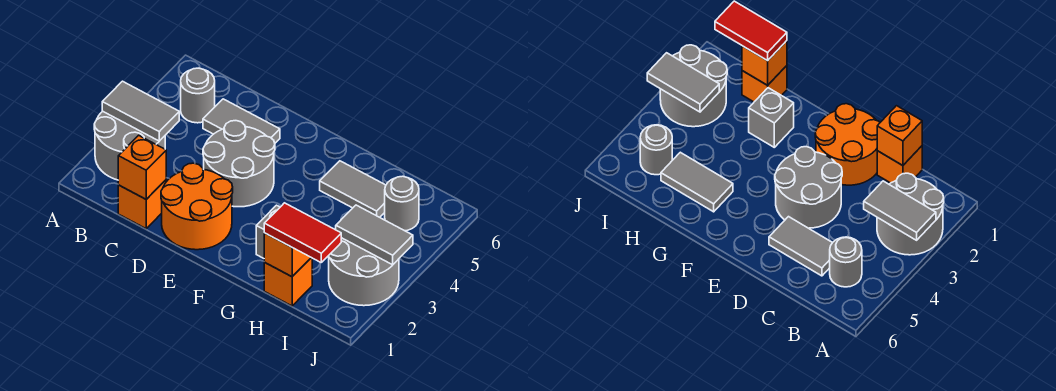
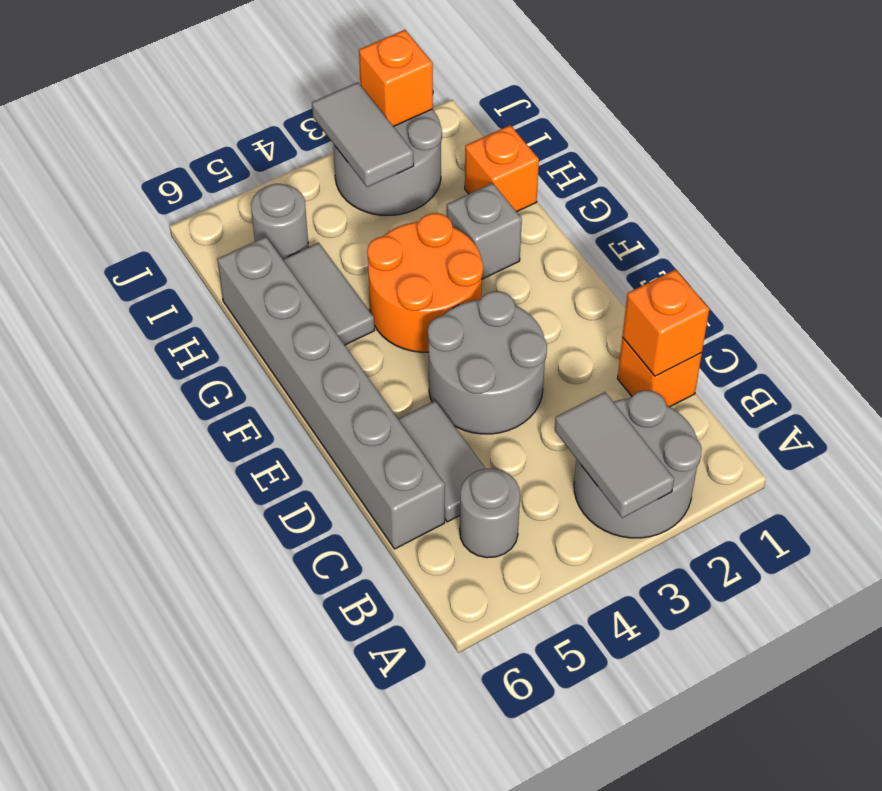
none -> grey brick C6:H6 level 1
orange round brick D1:E2 level 1 -> orange round brick F3:G4 level 1
orange brick H1 level 2 -> orange brick J2 level 2
red tile H1:I1 level 3 -> none

